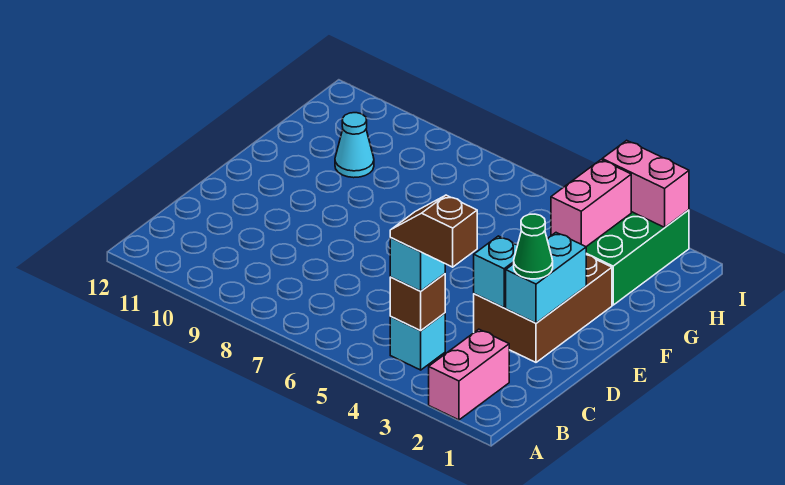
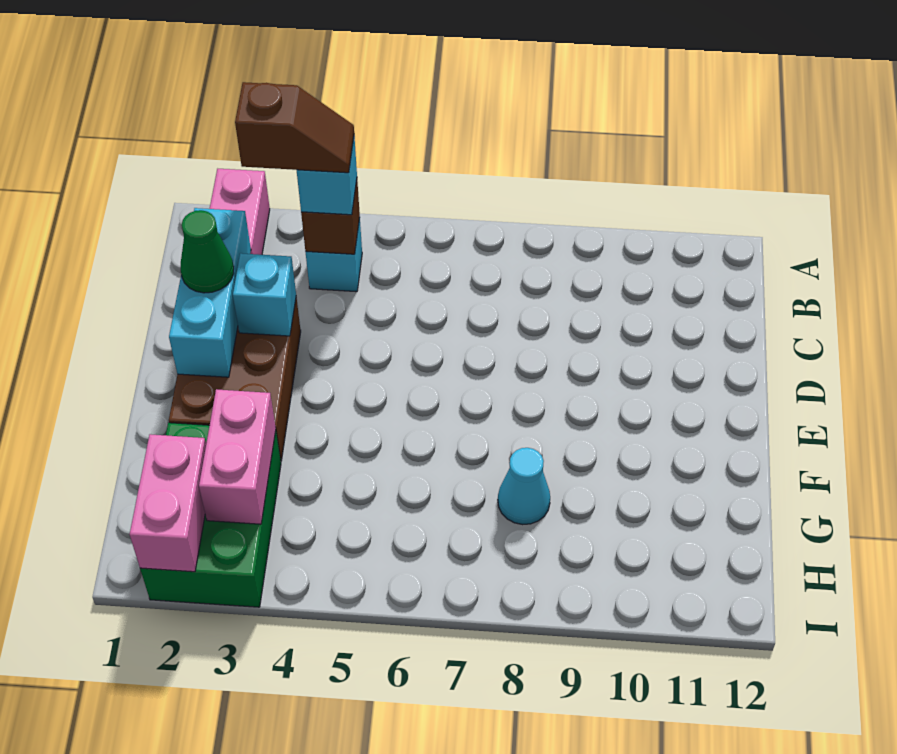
cyan brick D2:E2 level 2 -> cyan brick C2:E2 level 2
cyan cone G10 level 1 -> cyan cone G8 level 1
pink brick I2:I3 level 2 -> pink brick H2:I2 level 2

